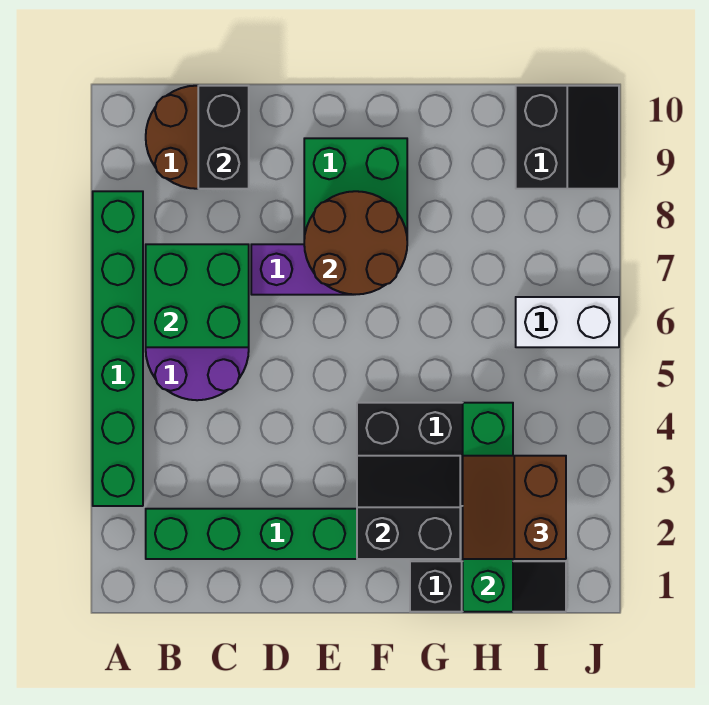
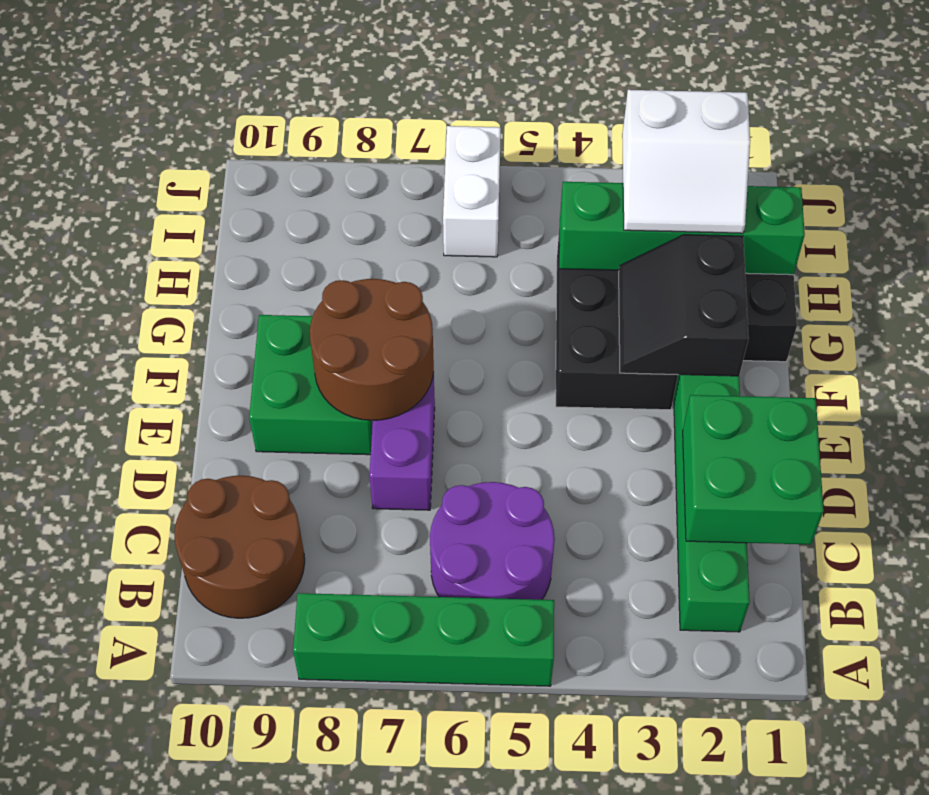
green brick A3:A8 level 1 -> green brick A5:A8 level 1
green brick B6:C7 level 2 -> green brick C1:D2 level 2
black brick C9:C10 level 2 -> none
brown slope H2:I3 level 3 top I -> white slope H2:I3 level 3 top I
black slope I9:J10 level 1 top I -> none

